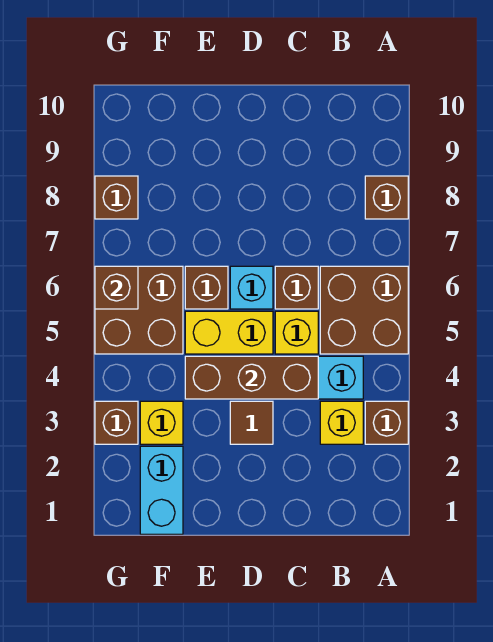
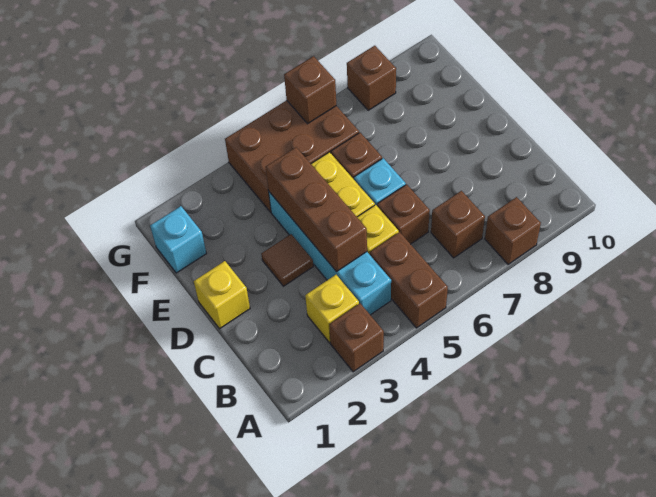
brown brick A5:B6 level 1 -> brown brick A5:B5 level 1
cyan brick F1:F2 level 1 -> cyan brick F1 level 1
yellow brick F3 level 1 -> yellow brick D1 level 1
brown brick F5:G6 level 1 -> brown brick F4:G6 level 1
brown brick G3 level 1 -> brown brick B7 level 1

